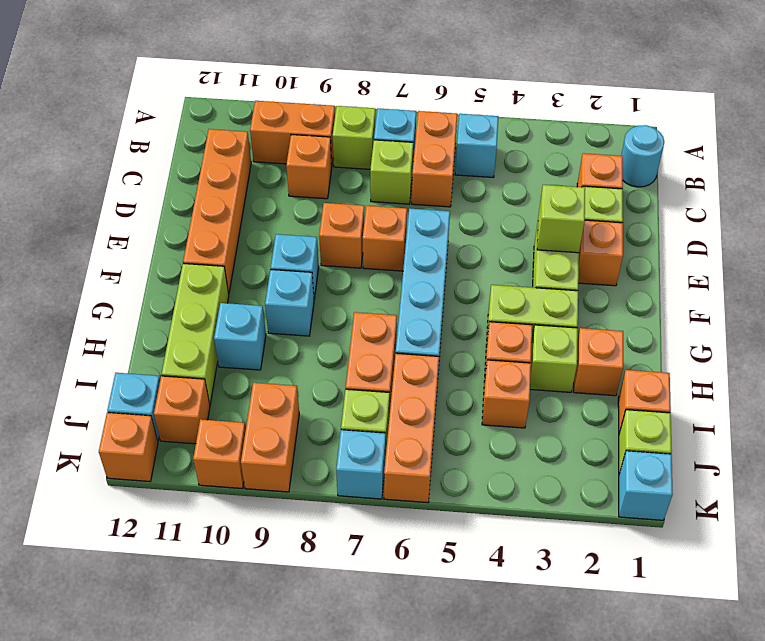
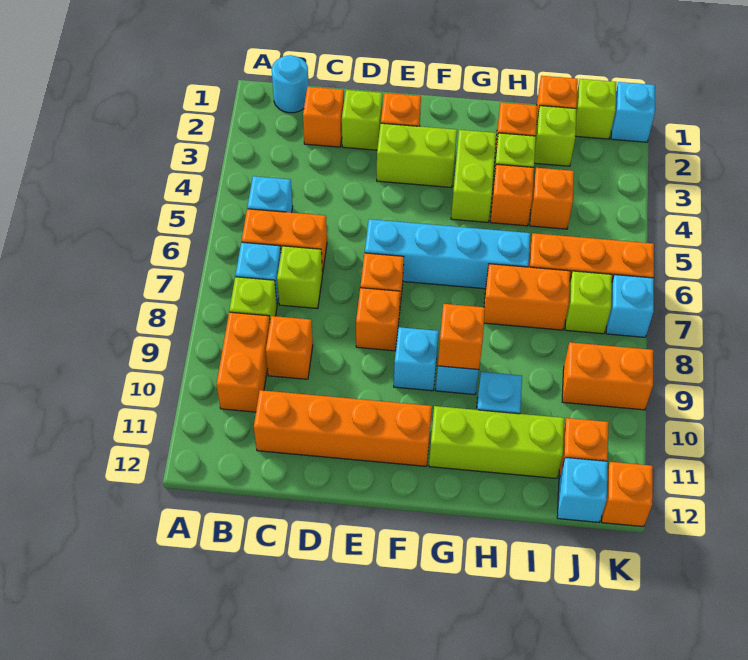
lime brick E3 level 2 -> lime brick I2 level 1
orange brick K10 level 1 -> orange brick G9 level 2

